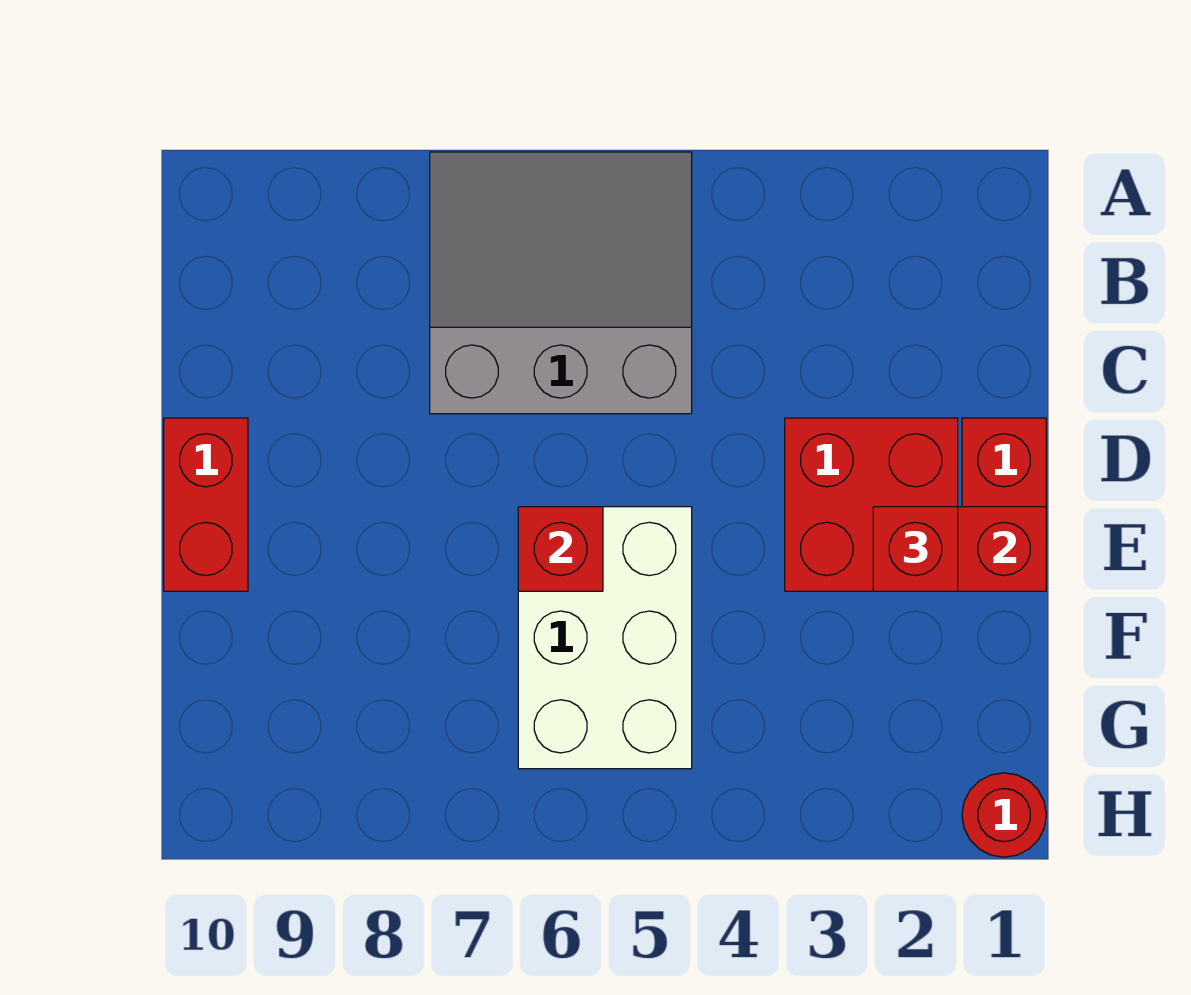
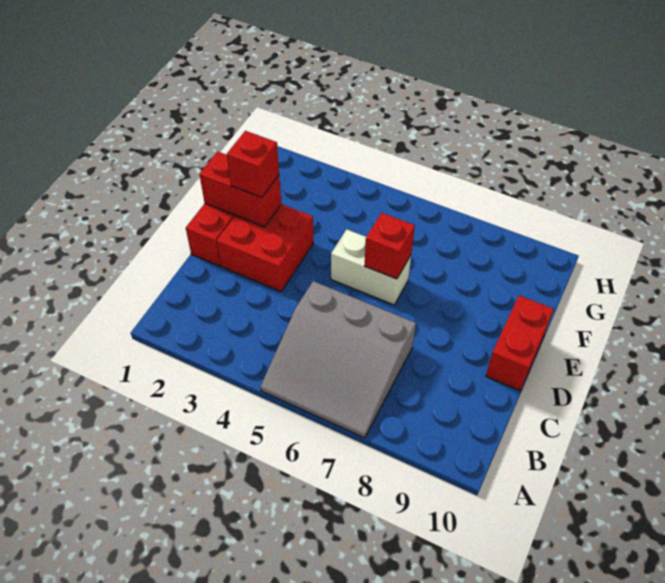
white brick E5:G6 level 1 -> white brick E5:E6 level 1
red round brick H1 level 1 -> none

